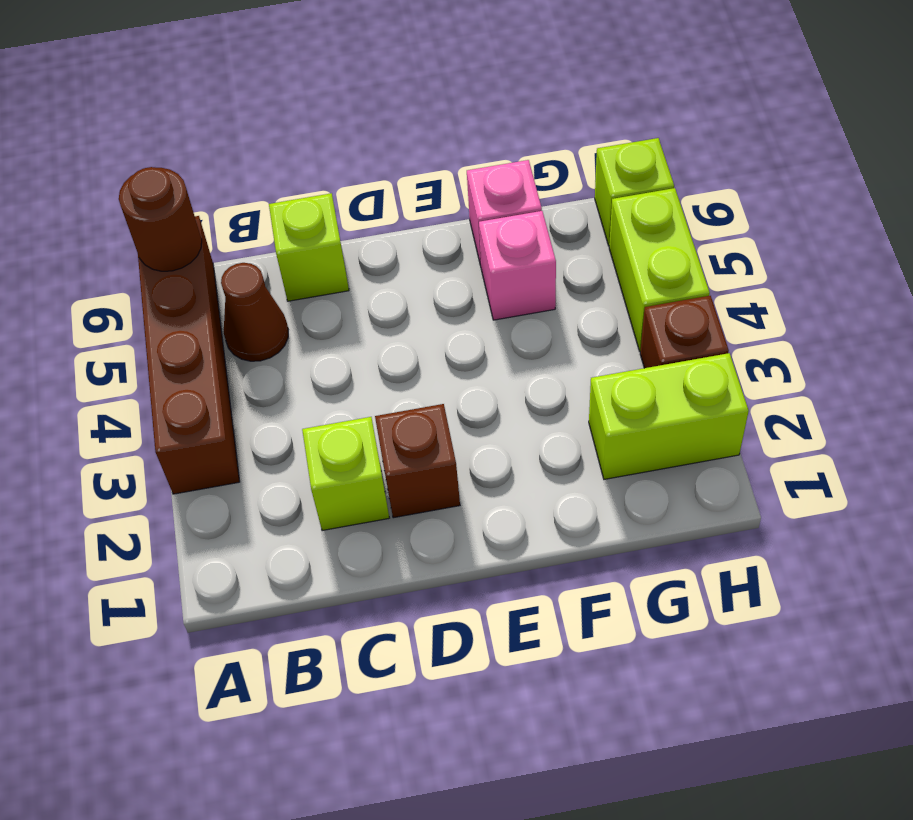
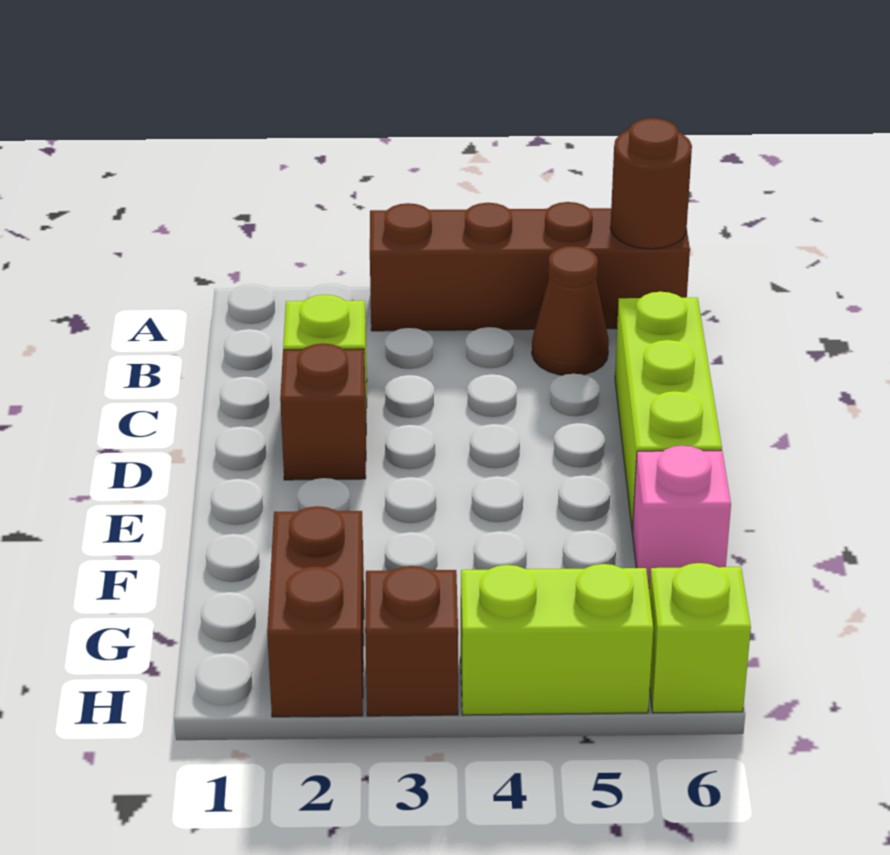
lime brick C6 level 1 -> lime brick C6:E6 level 1
pink brick F5 level 1 -> none
lime brick G2:H2 level 1 -> brown brick G2:H2 level 1

